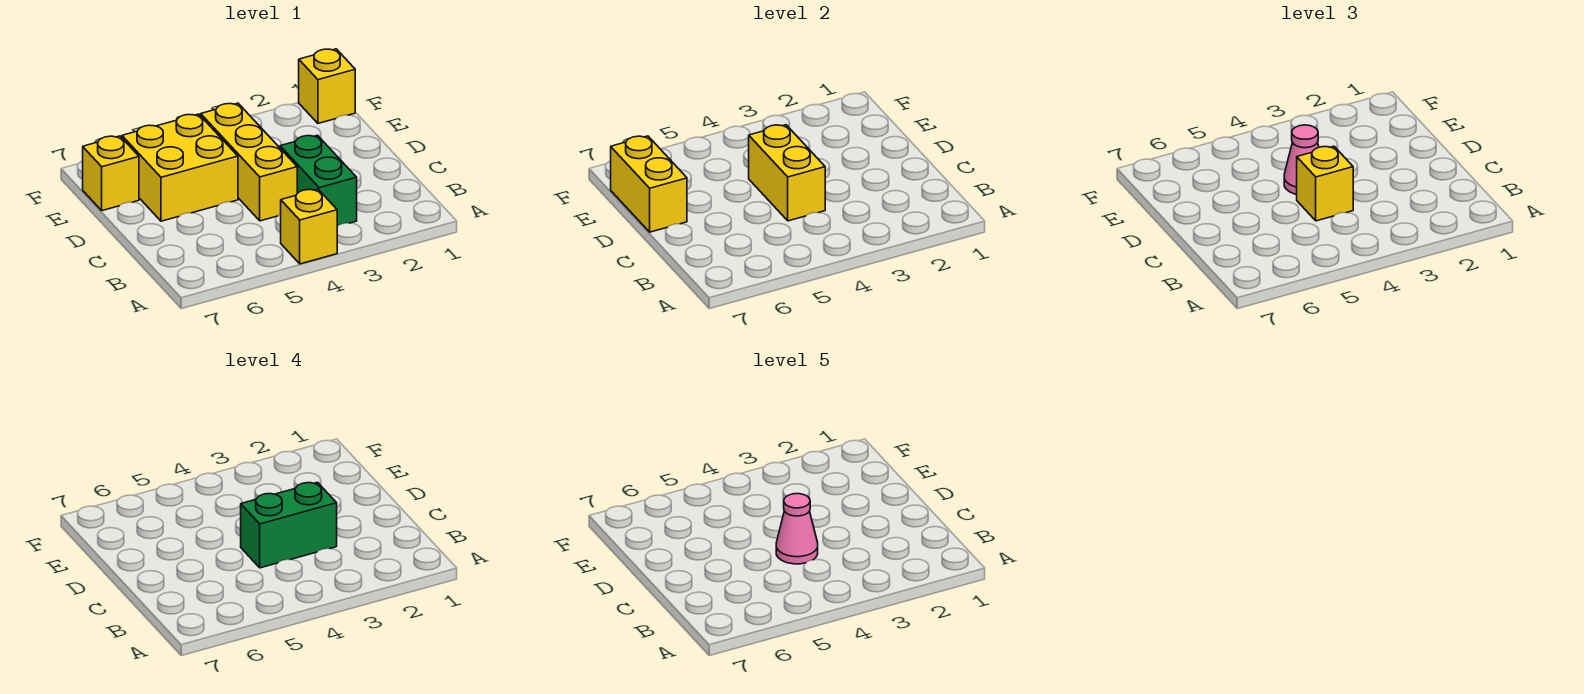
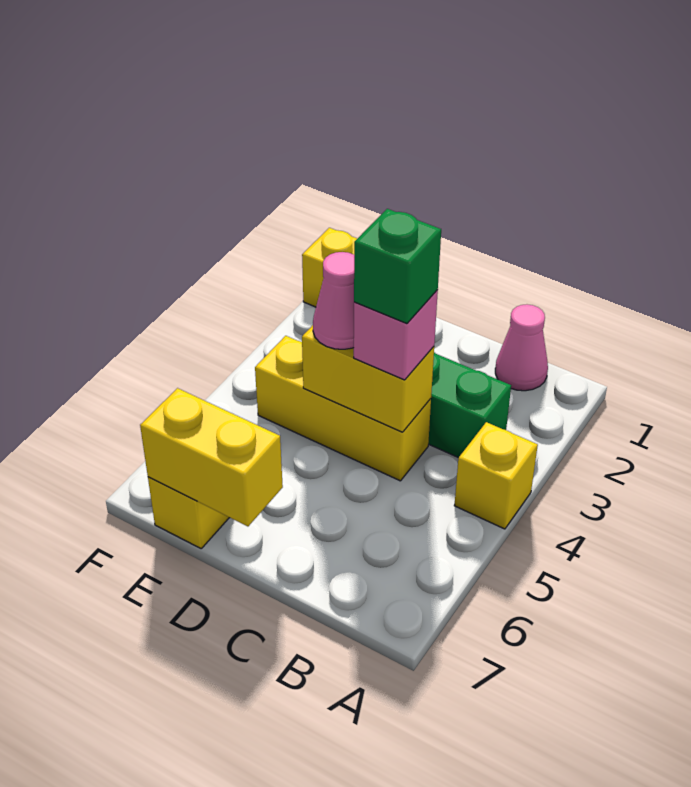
green brick C3:C4 level 4 -> green brick C4 level 4
yellow brick C4 level 3 -> pink brick C4 level 3
pink cone C4 level 5 -> pink cone B1 level 1
yellow brick D5:E6 level 1 -> none

